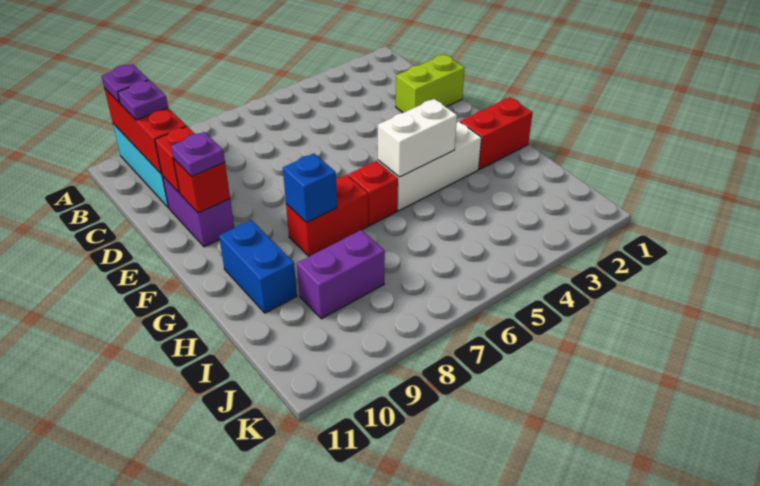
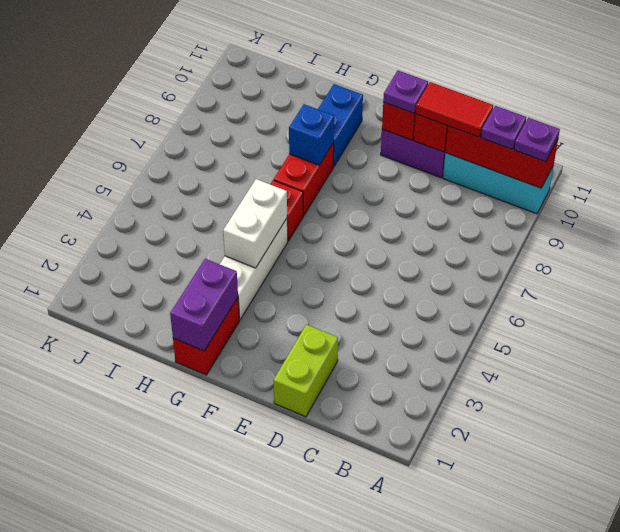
none -> red tile C10:D10 level 3
blue brick G10:H10 level 1 -> blue brick G9:G10 level 1
purple brick I8:I9 level 1 -> purple brick G1:G2 level 2

